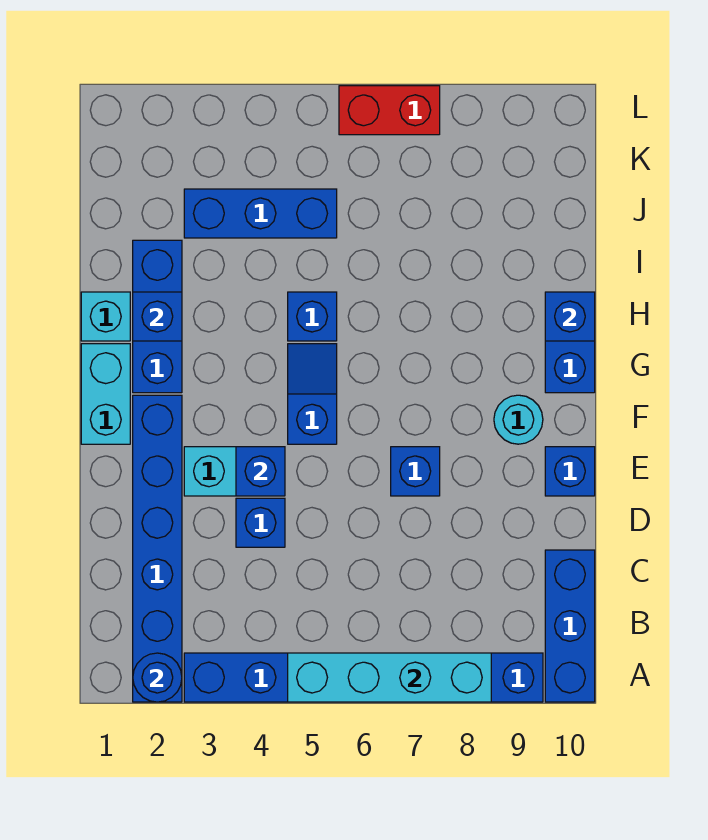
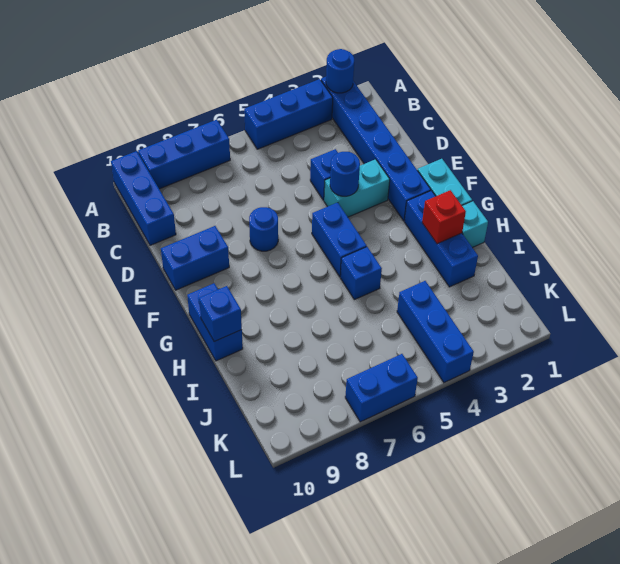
cyan brick A5:A8 level 2 -> none
blue brick E4 level 2 -> blue round brick E4 level 2
blue brick E7 level 1 -> blue round brick E7 level 1
blue brick E10 level 1 -> blue brick E9:E10 level 1
blue slope F5:G5 level 1 top F -> blue brick F5:G5 level 1
cyan round brick F9 level 1 -> none
blue brick H2 level 2 -> red brick H2 level 2
blue brick J3:J5 level 1 -> blue brick J4:L4 level 1
red brick L6:L7 level 1 -> blue brick L6:L7 level 1

